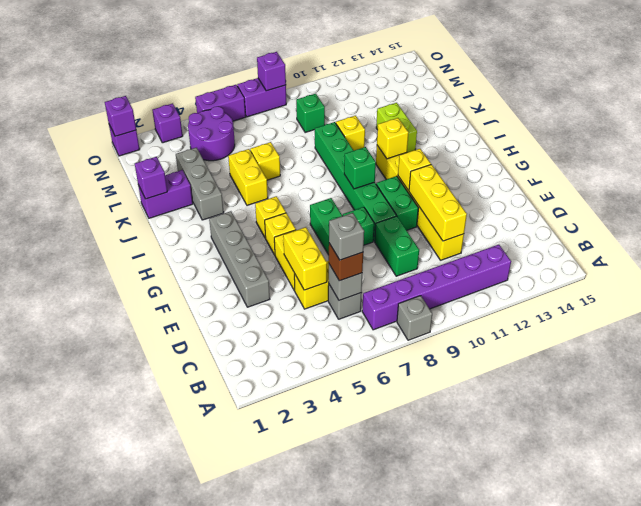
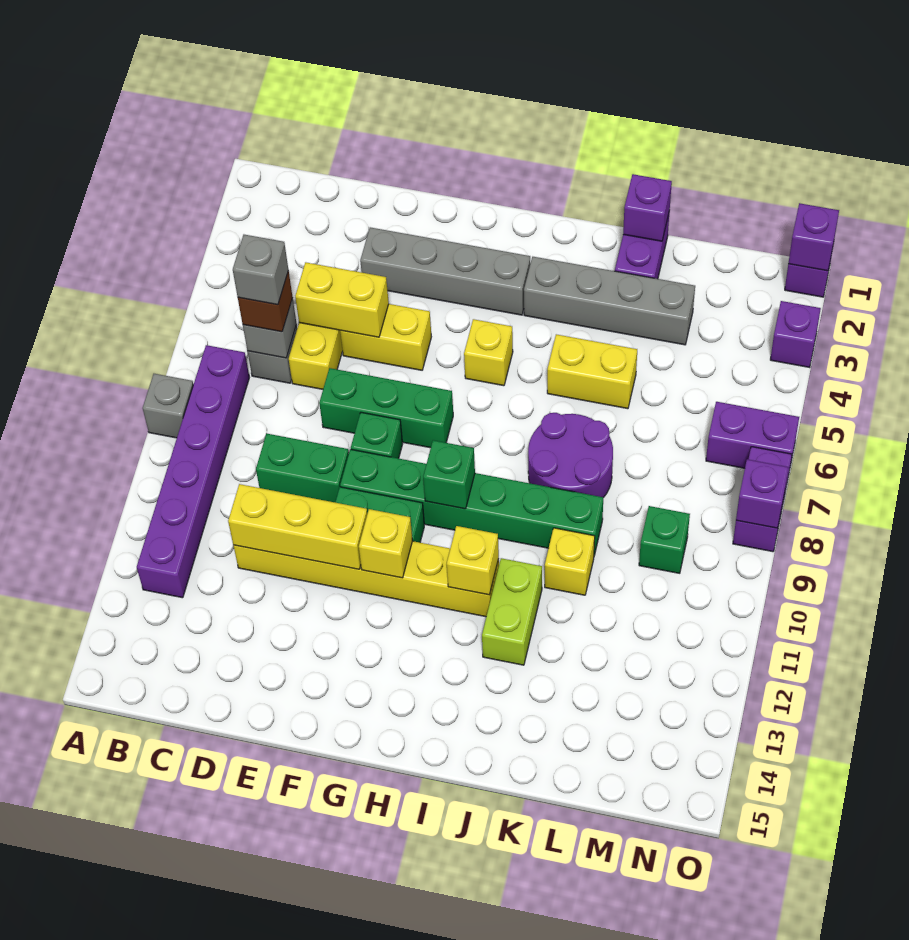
yellow brick G5 level 1 -> none
grey brick J3:L3 level 1 -> grey brick I3:L3 level 1
lime brick J12:K12 level 1 -> lime brick J11:J12 level 1
yellow brick K6 level 1 -> none
purple round brick M4:N5 level 1 -> purple round brick J7:K8 level 1
purple brick O5:O6 level 1 -> purple brick N6:O6 level 1

